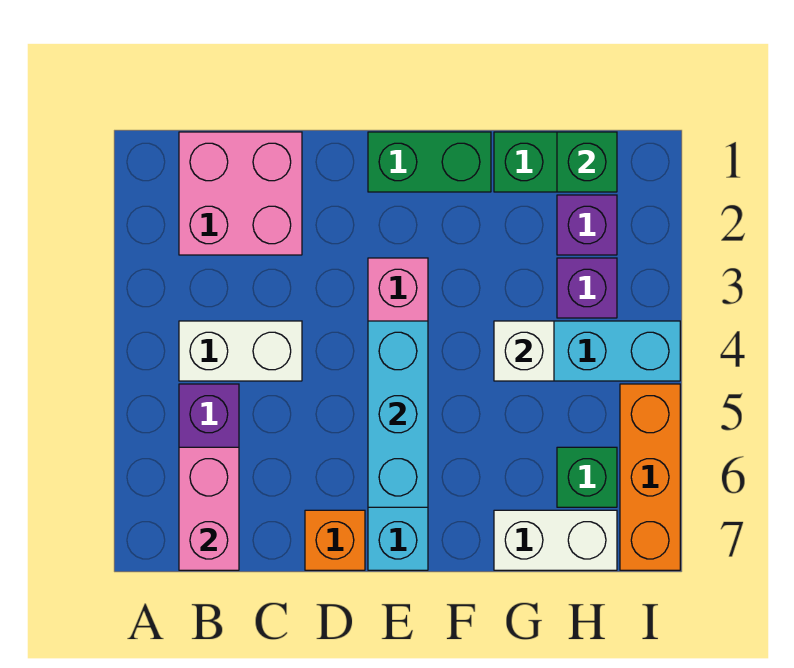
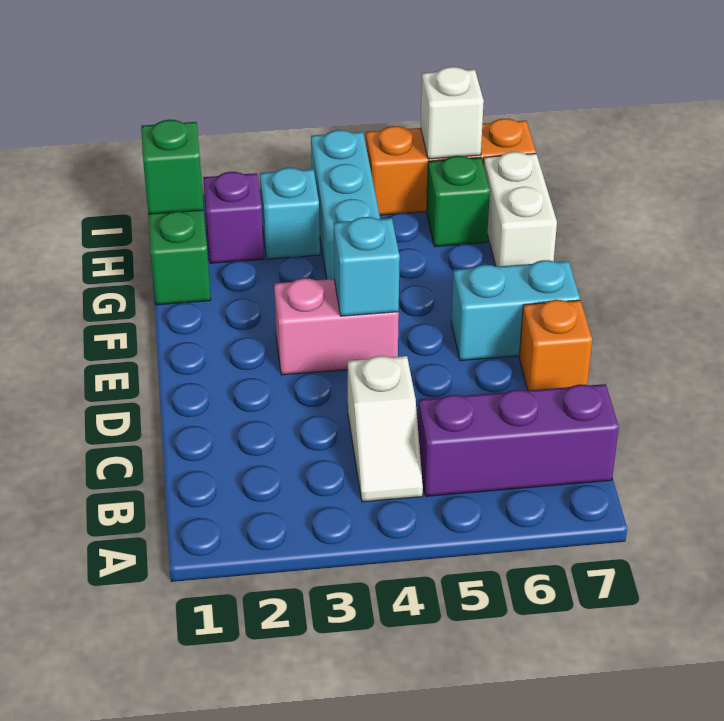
pink brick B1:C2 level 1 -> none
white brick B4:C4 level 1 -> white slope B4:C4 level 1 top C
pink brick B6:B7 level 2 -> none
green brick E1:F1 level 1 -> none
cyan brick E4:E6 level 2 -> cyan brick E4 level 2
white brick G4 level 2 -> white brick I6 level 2
purple brick H3 level 1 -> cyan brick H3 level 1

